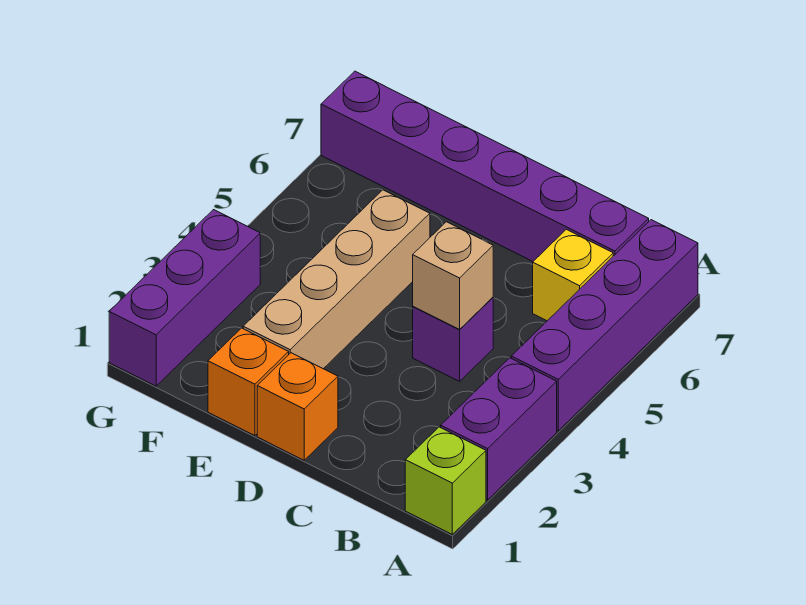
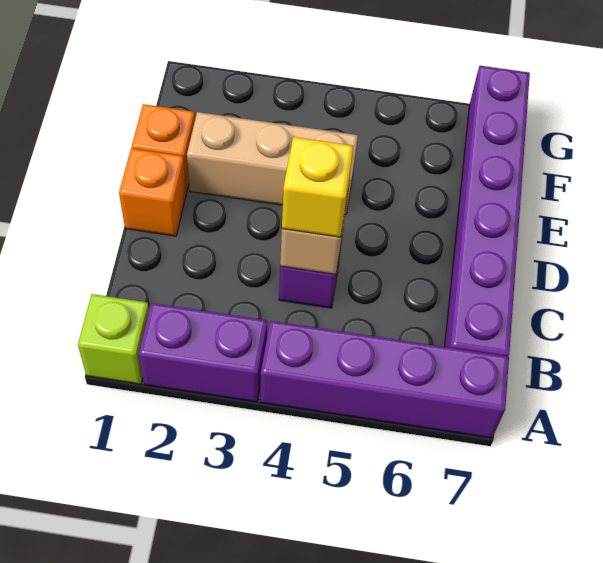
yellow brick B6 level 1 -> yellow brick C4 level 3
tan brick E2:E5 level 1 -> tan brick E2:E4 level 1
purple brick G1:G3 level 1 -> none

